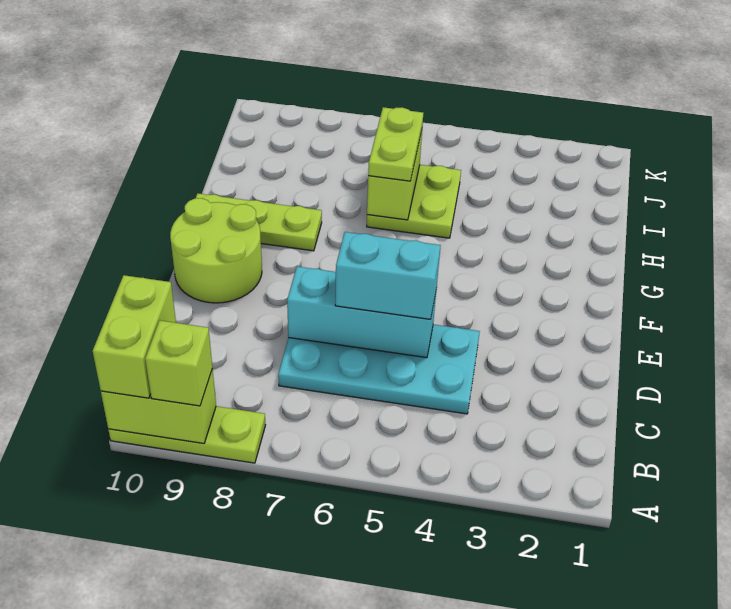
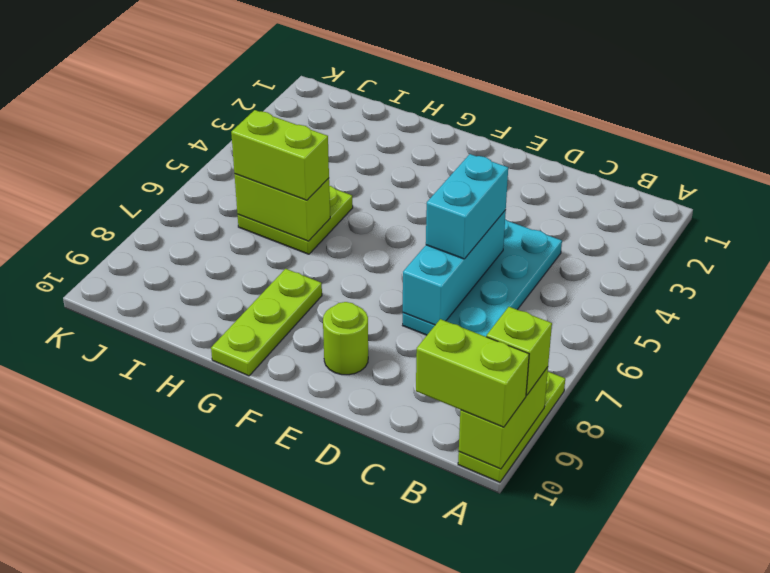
lime round brick E9:F10 level 1 -> lime round brick E9 level 1
lime plate H6:I6 level 3 -> lime brick H6:I6 level 3

